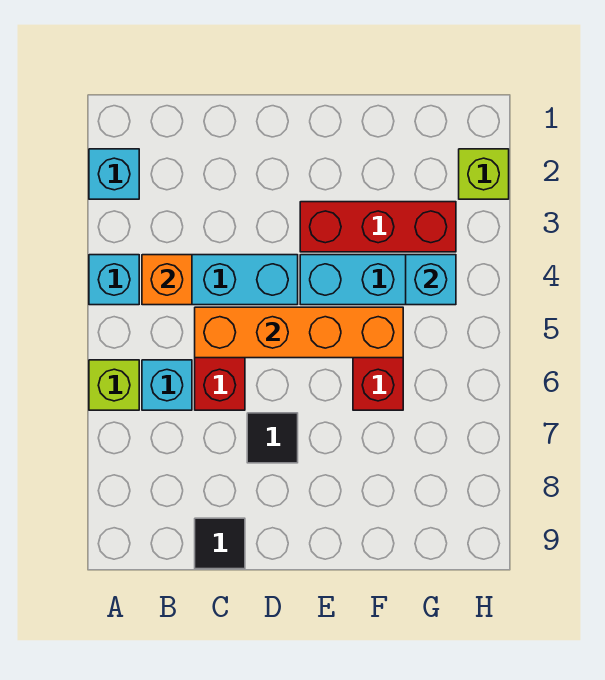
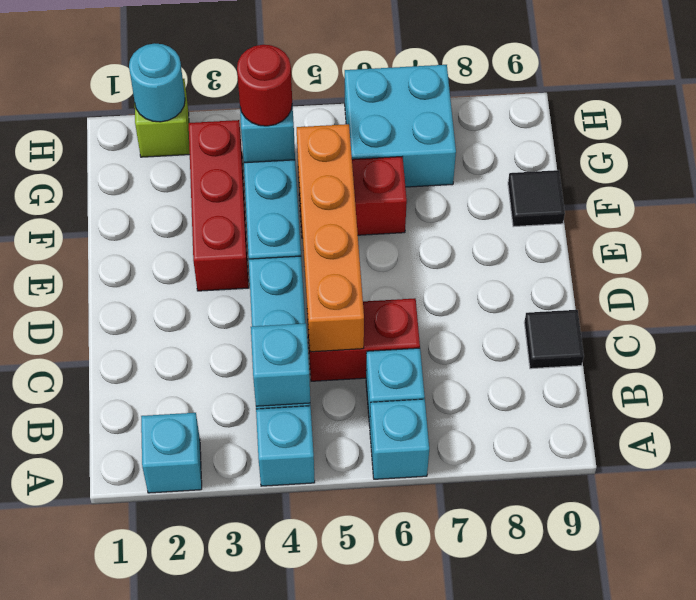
lime brick A6 level 1 -> cyan brick A6 level 1
orange brick B4 level 2 -> cyan brick B4 level 2
black tile D7 level 1 -> black tile F9 level 1
none -> red round brick G4 level 3
none -> cyan brick G6:H7 level 1
none -> cyan round brick H2 level 2

